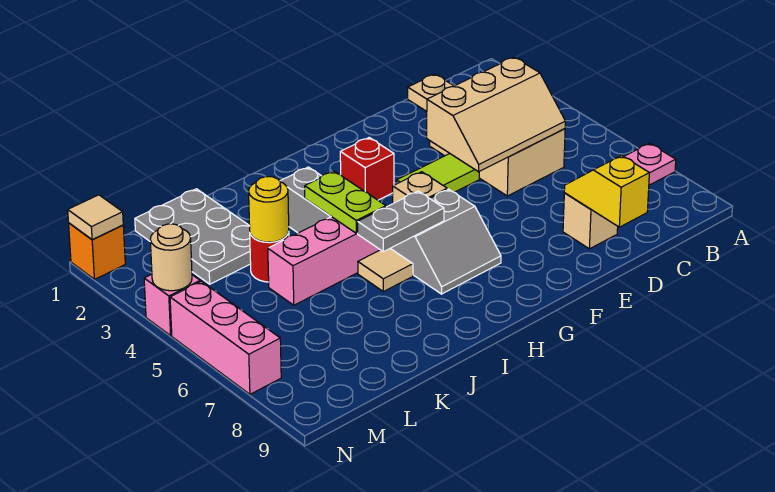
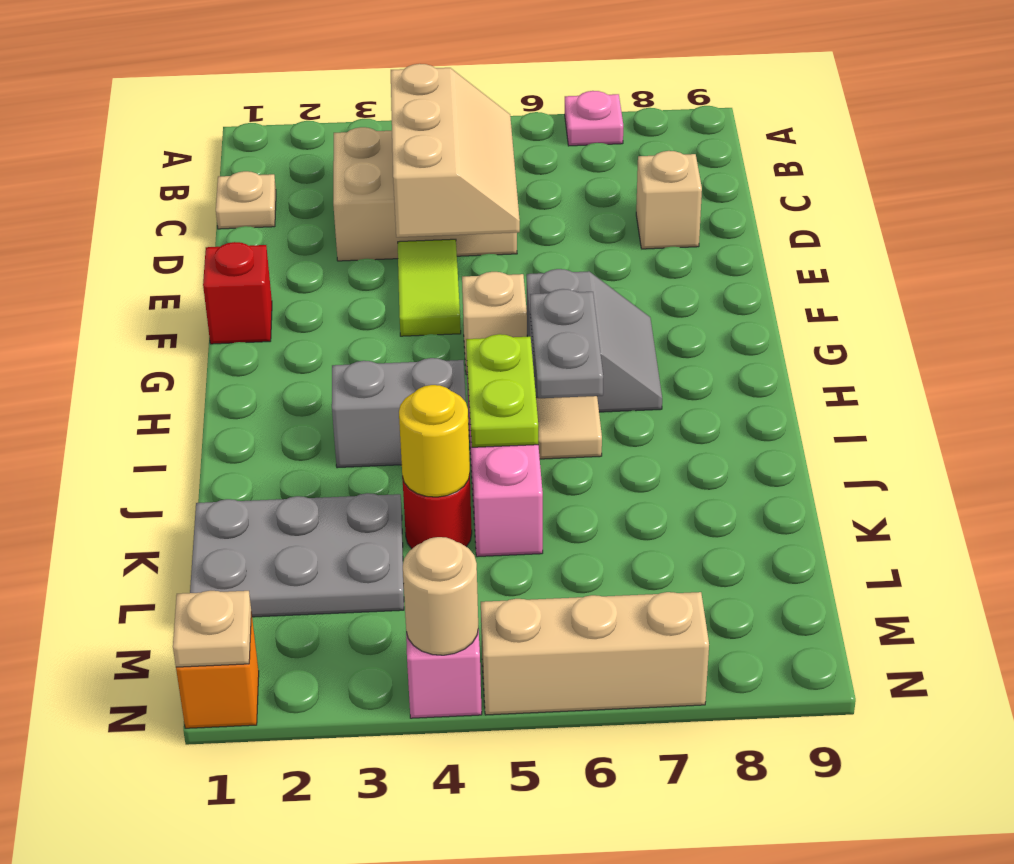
yellow slope D8:D9 level 2 top 9 -> none
red brick G3 level 1 -> red brick F1 level 1
lime plate I4:I5 level 2 -> lime plate I5:J5 level 2
tan tile N1 level 2 -> tan plate N1 level 2
pink brick N5:N7 level 1 -> tan brick N5:N7 level 1

